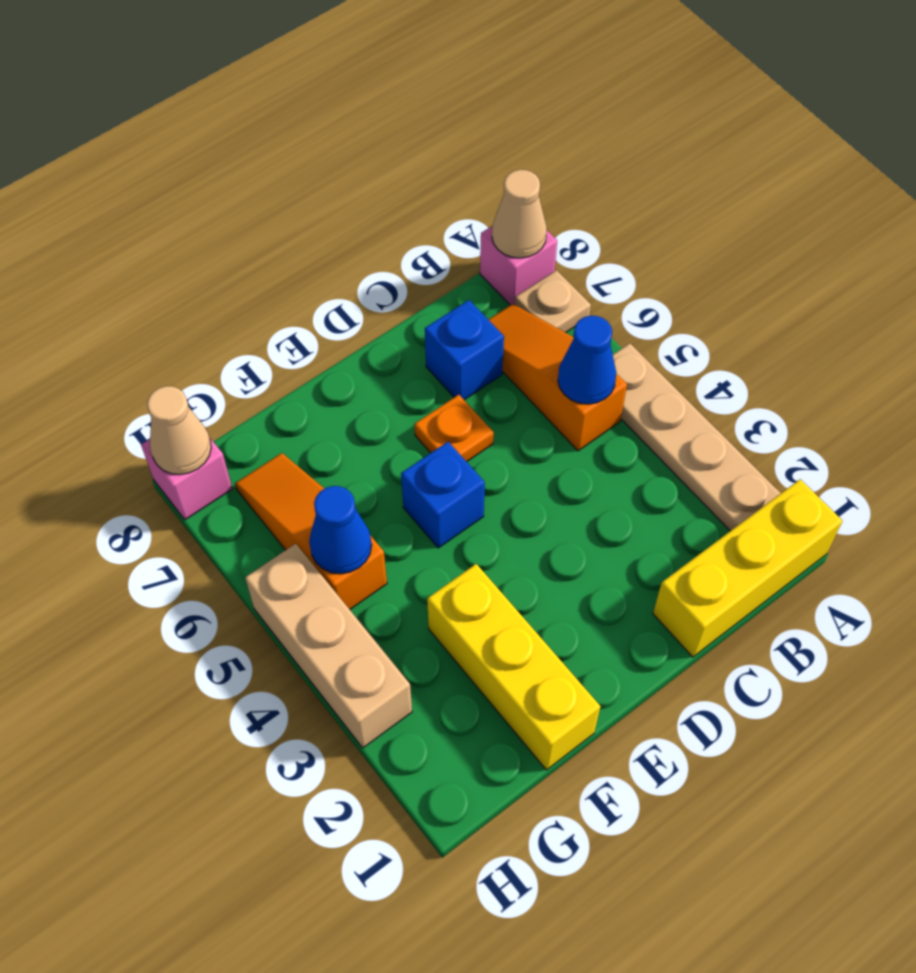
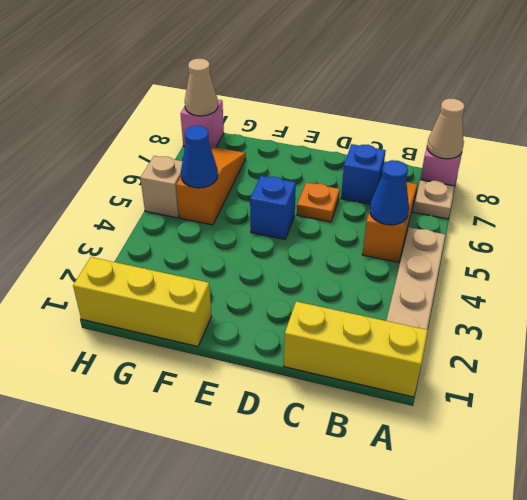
yellow brick F1:F3 level 1 -> yellow brick F1:H1 level 1
tan brick H3:H5 level 1 -> tan brick H5 level 1

